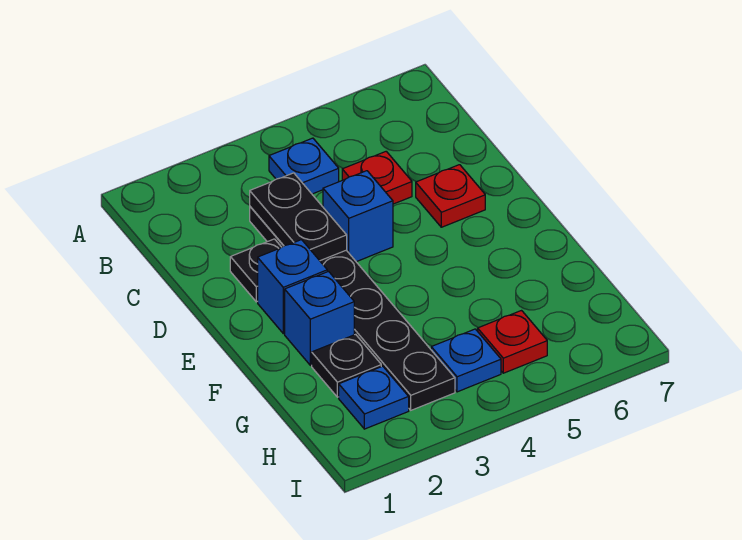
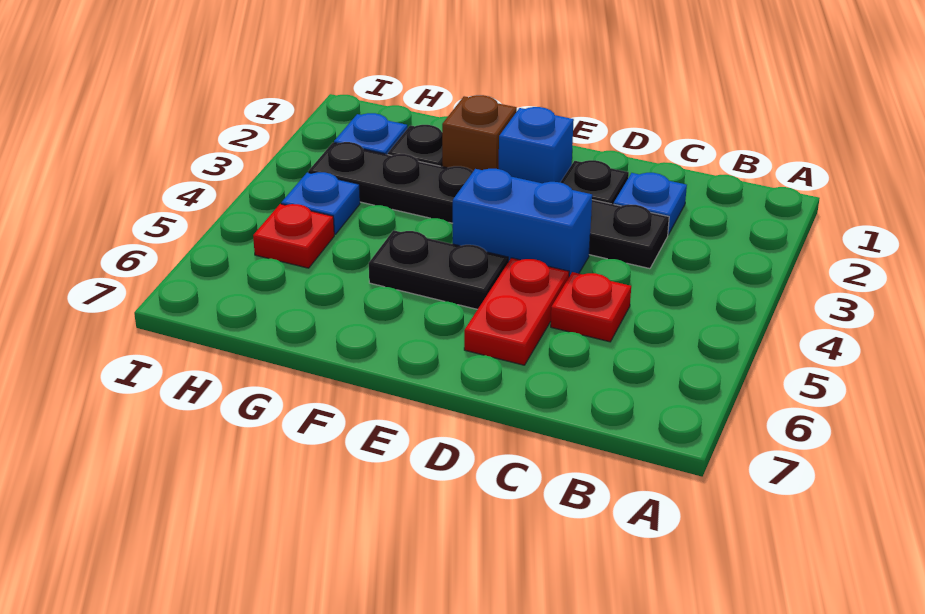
blue plate B4 level 1 -> blue plate C2 level 1
black plate C3:D3 level 2 -> black plate E5:F5 level 1
blue brick D4 level 1 -> blue brick D4:E4 level 1
red plate D6 level 1 -> red plate D5:D6 level 1
blue brick F2 level 1 -> brown brick F2 level 1

